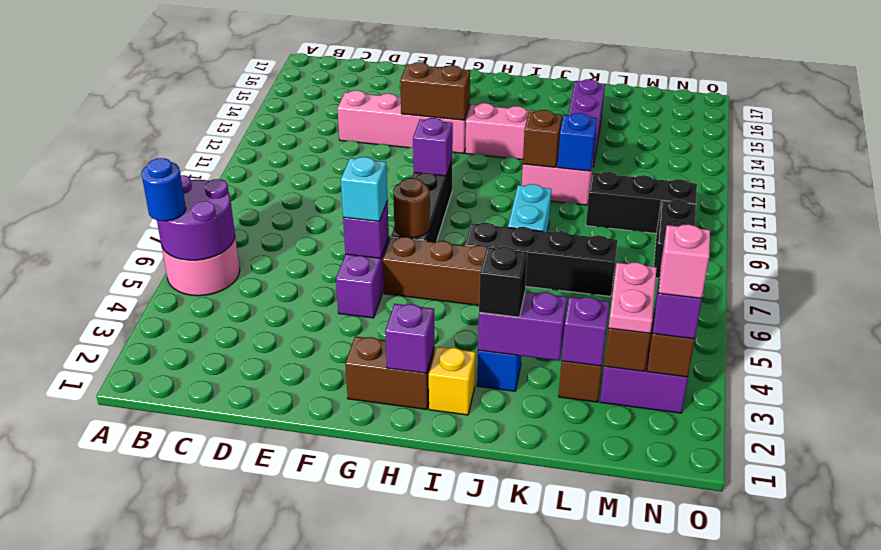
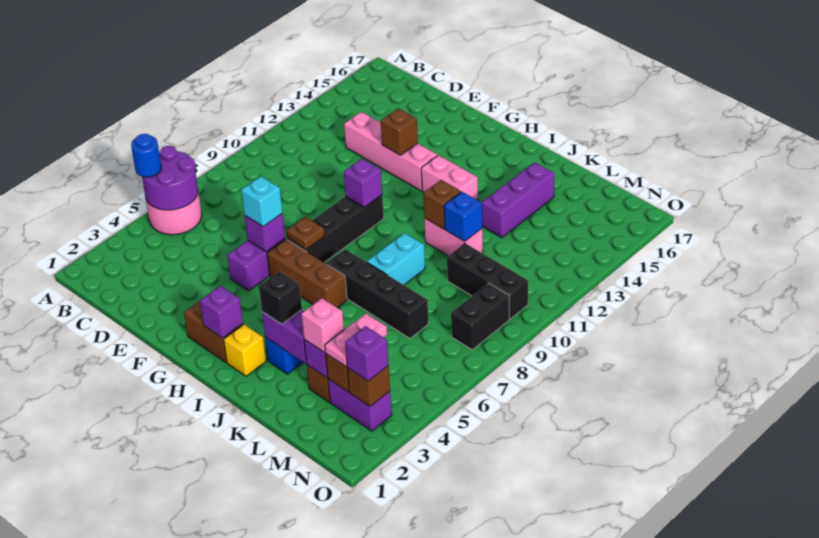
brown brick F13:G13 level 2 -> brown brick F13 level 2
brown round brick G7 level 2 -> brown plate G7 level 2
pink brick N3 level 4 -> pink brick L3 level 3

